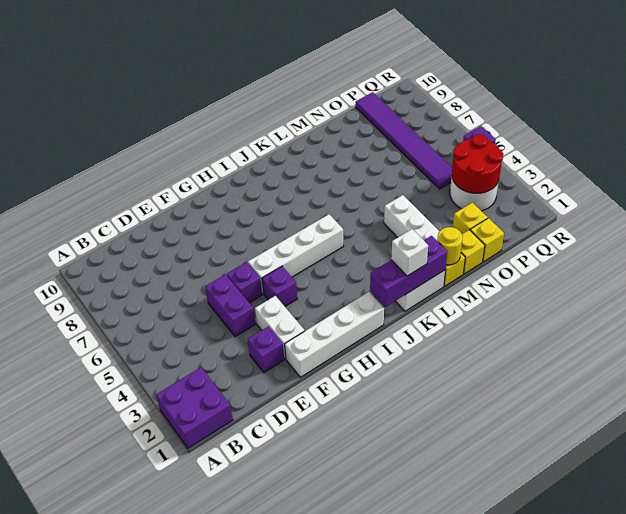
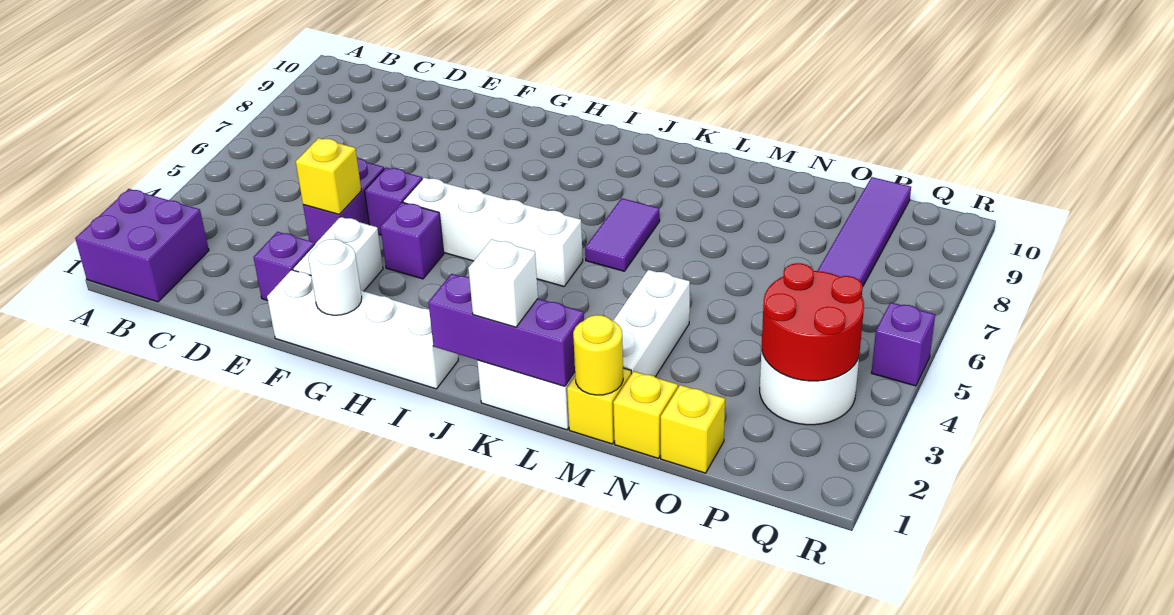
none -> white round brick G1 level 2
none -> purple tile K6:K7 level 1
yellow brick O2 level 1 -> yellow brick E4 level 2

